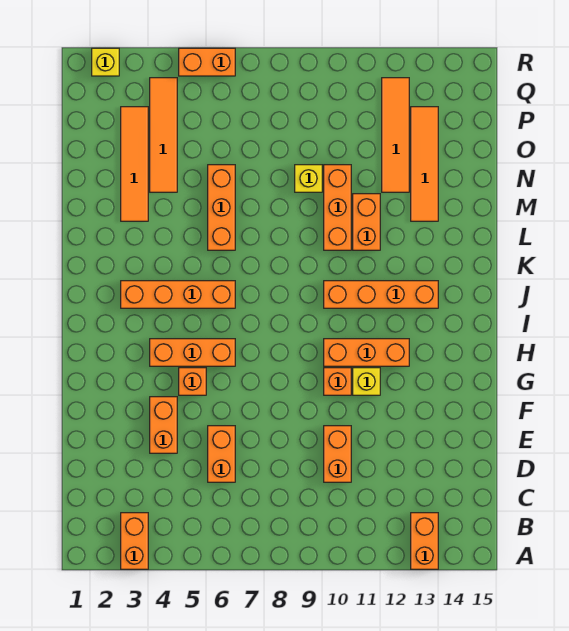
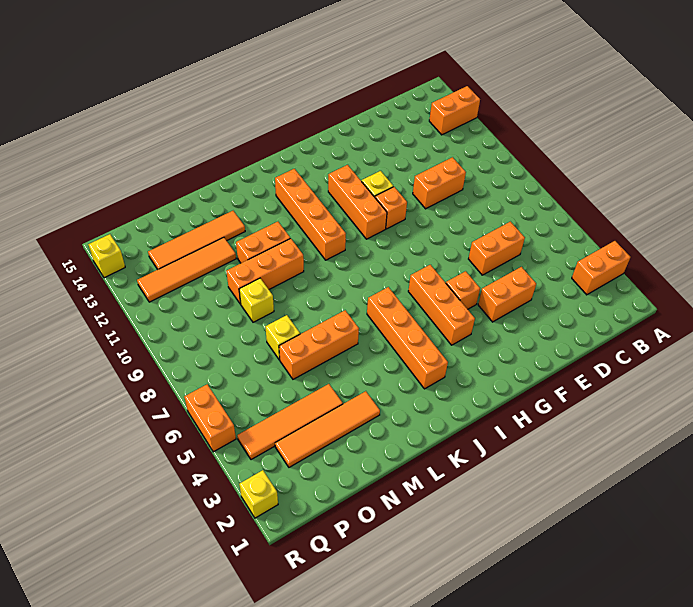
none -> yellow brick N7 level 1
none -> yellow brick R14 level 1

